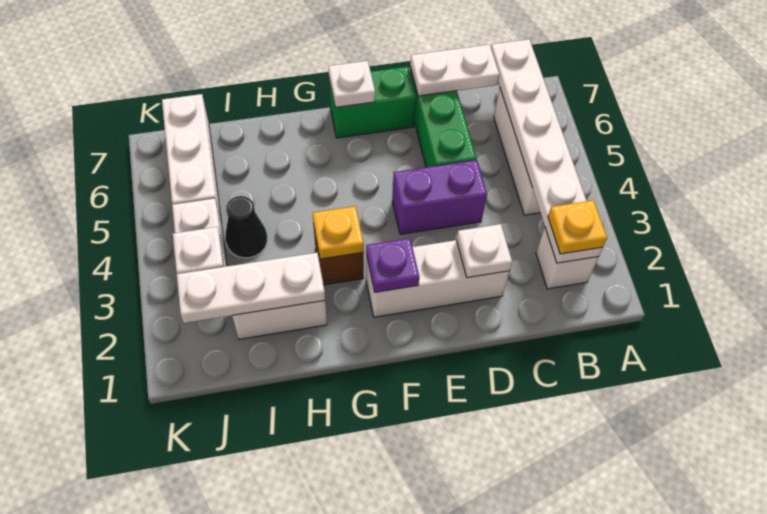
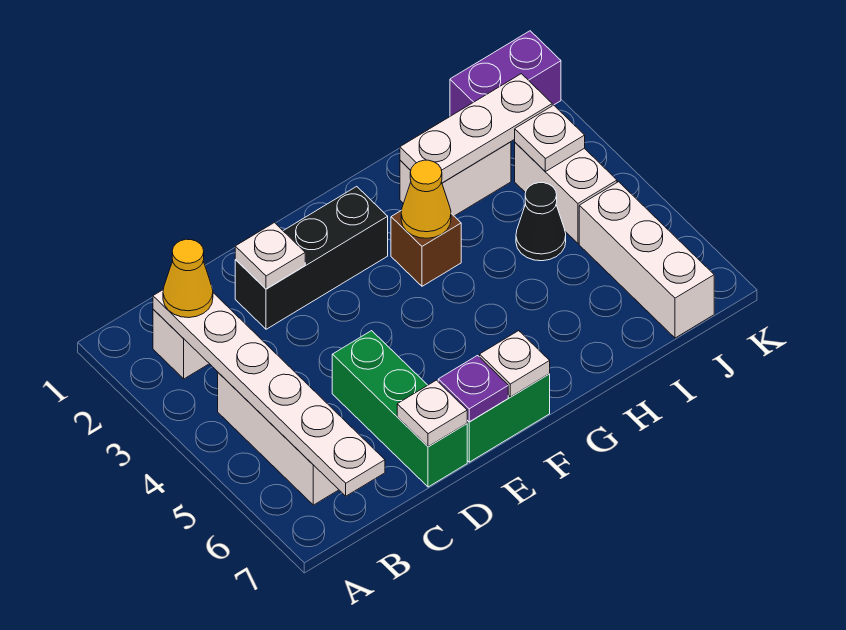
yellow plate B2 level 3 -> yellow cone B2 level 3
white plate C7:D7 level 2 -> white plate D7 level 2
white brick D2:F2 level 1 -> black brick D2:F2 level 1
purple brick D4:E4 level 1 -> purple brick J1:K1 level 1
purple plate F2 level 2 -> purple plate E7 level 2
yellow plate G3 level 2 -> yellow cone G3 level 2

